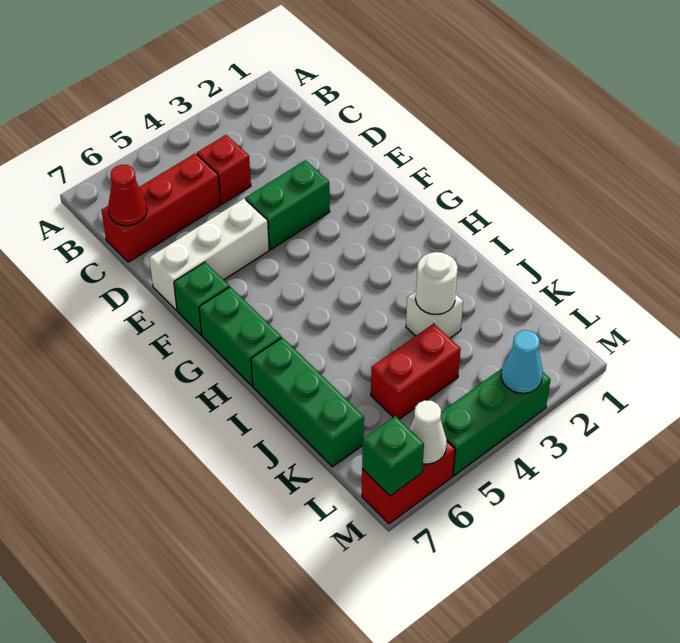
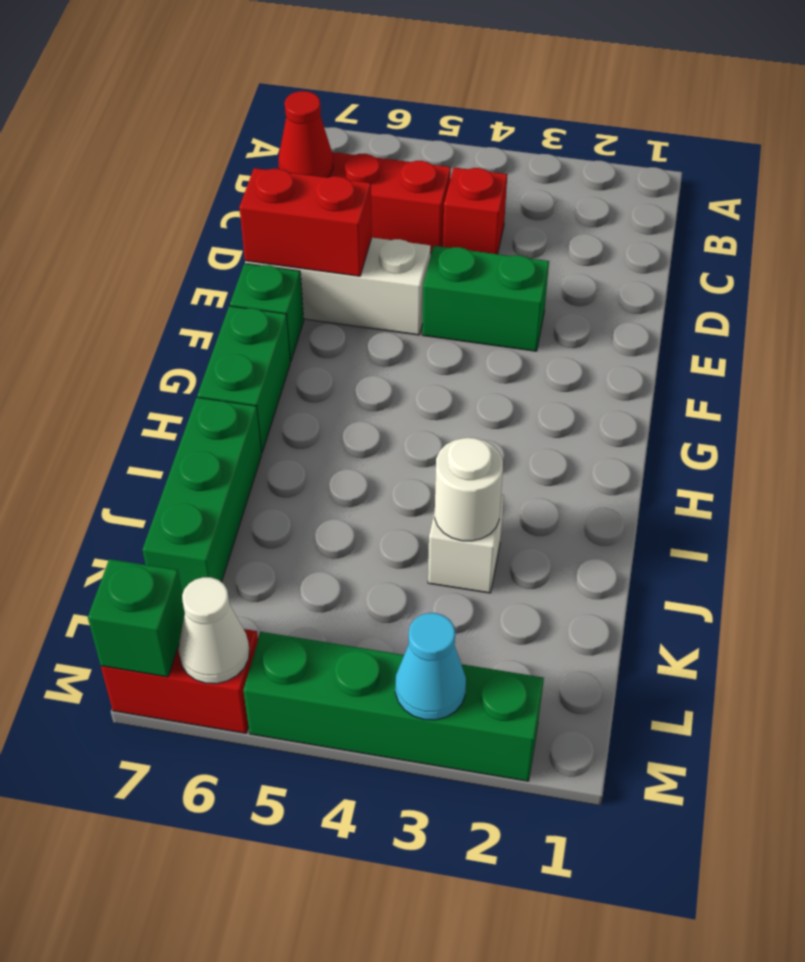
red brick K4:K5 level 1 -> red brick E6:E7 level 2
green brick M3:M5 level 1 -> green brick M2:M5 level 1

